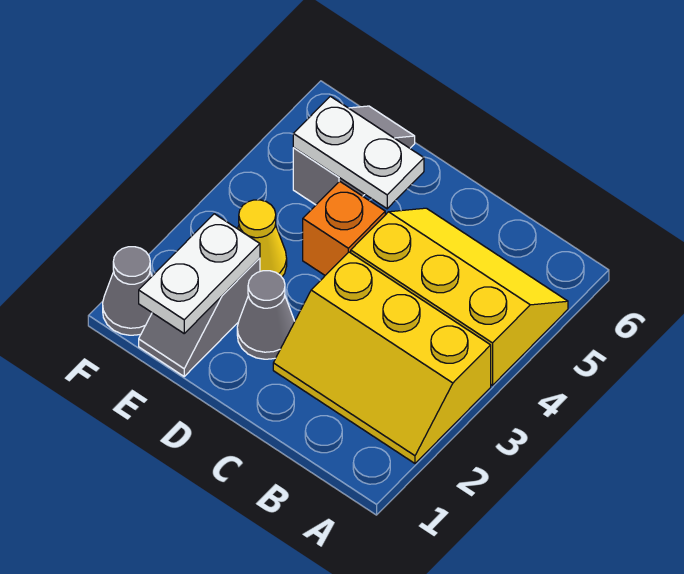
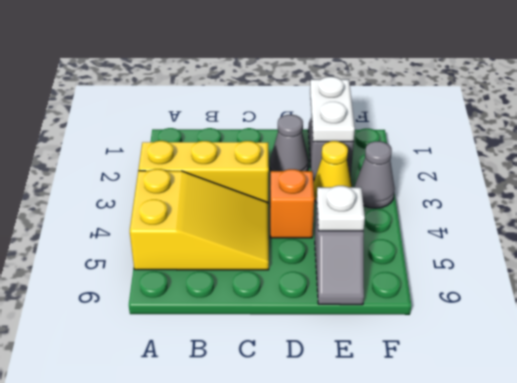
yellow slope A4:C5 level 1 top 4 -> yellow slope A4:C5 level 1 top A
white plate D5:E5 level 2 -> white plate E5 level 2
grey cone F1 level 1 -> grey cone F3 level 1

